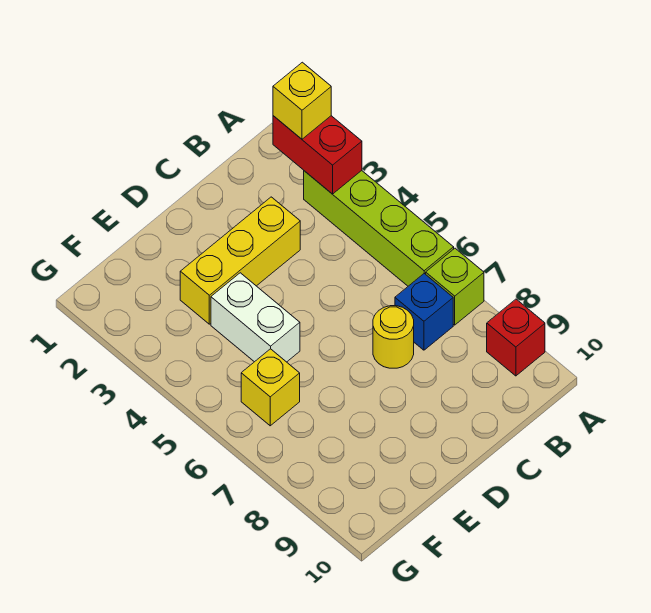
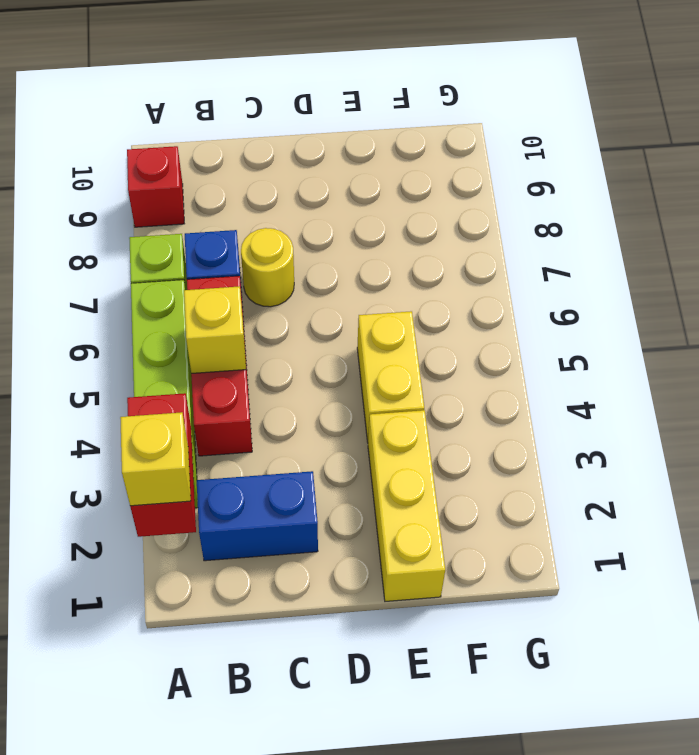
none -> blue brick B2:C2 level 1
none -> red brick B4:B6 level 1
yellow brick C3:E3 level 1 -> yellow brick E1:E3 level 1
white brick E4:E5 level 1 -> yellow brick E4:E5 level 1
yellow brick F6 level 1 -> yellow brick B5 level 2

